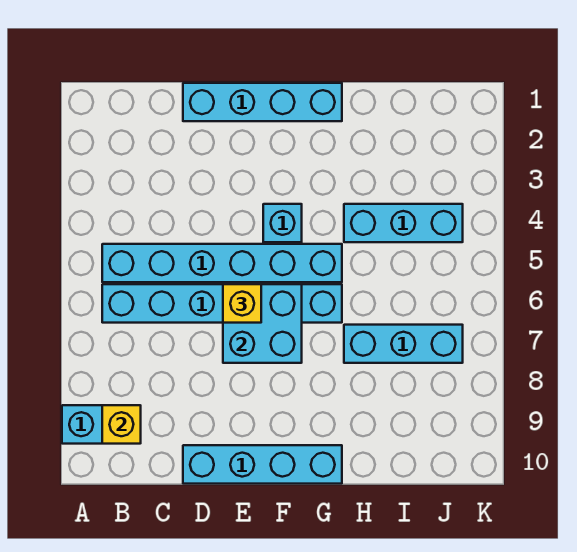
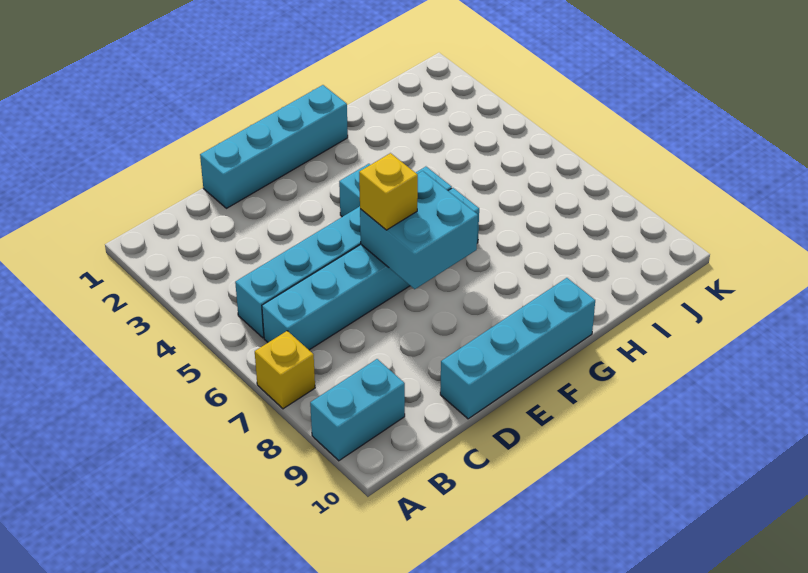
yellow brick B9 level 2 -> yellow brick A7 level 1
cyan brick H4:J4 level 1 -> none
cyan brick H7:J7 level 1 -> none

